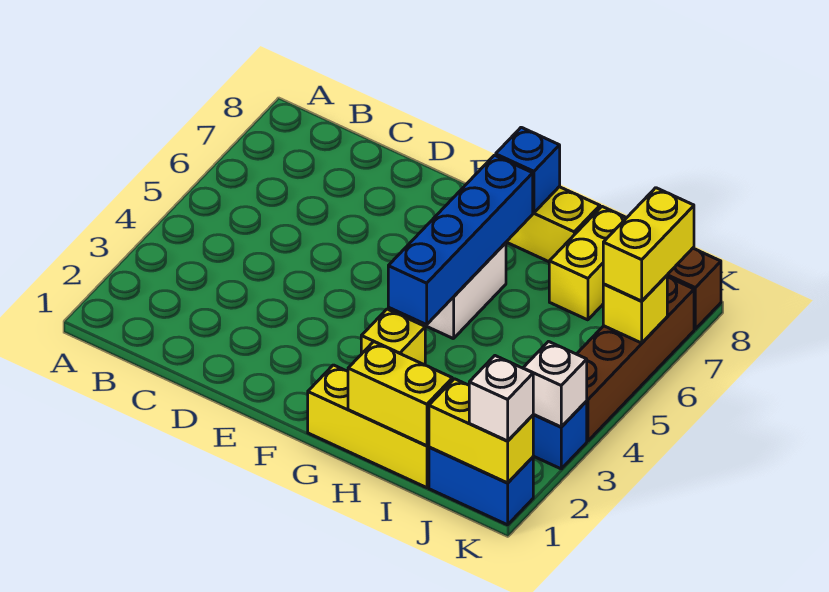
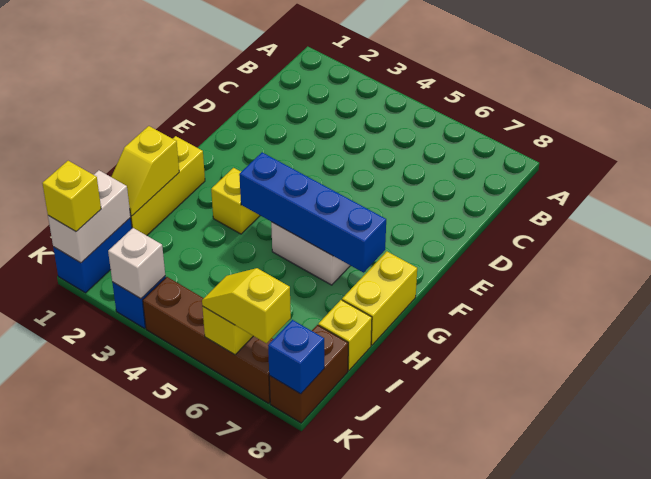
blue brick G8 level 2 -> blue brick K8 level 2
yellow brick H1:I1 level 2 -> yellow slope H1:I1 level 2 top H
yellow brick I7:I8 level 1 -> yellow brick I8 level 1
yellow brick J1:K1 level 2 -> white brick J1:K1 level 2
white brick K1 level 3 -> yellow brick K1 level 3
yellow brick K6:K7 level 3 -> yellow slope K6:K7 level 3 top 7

